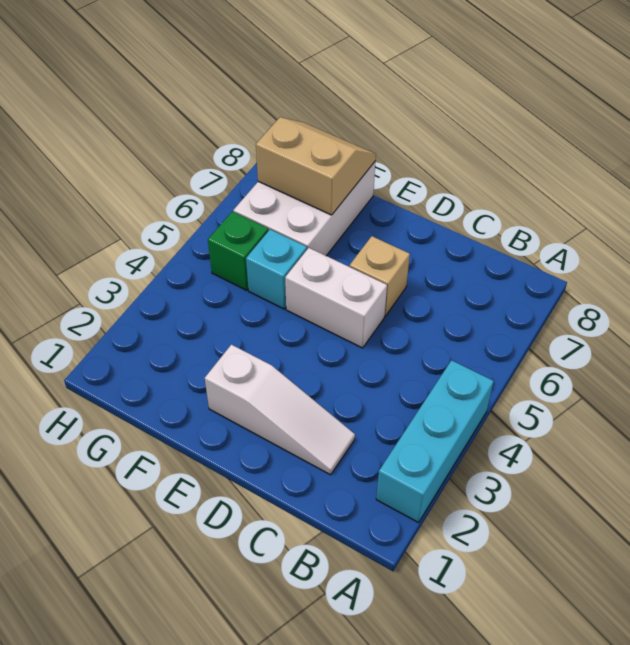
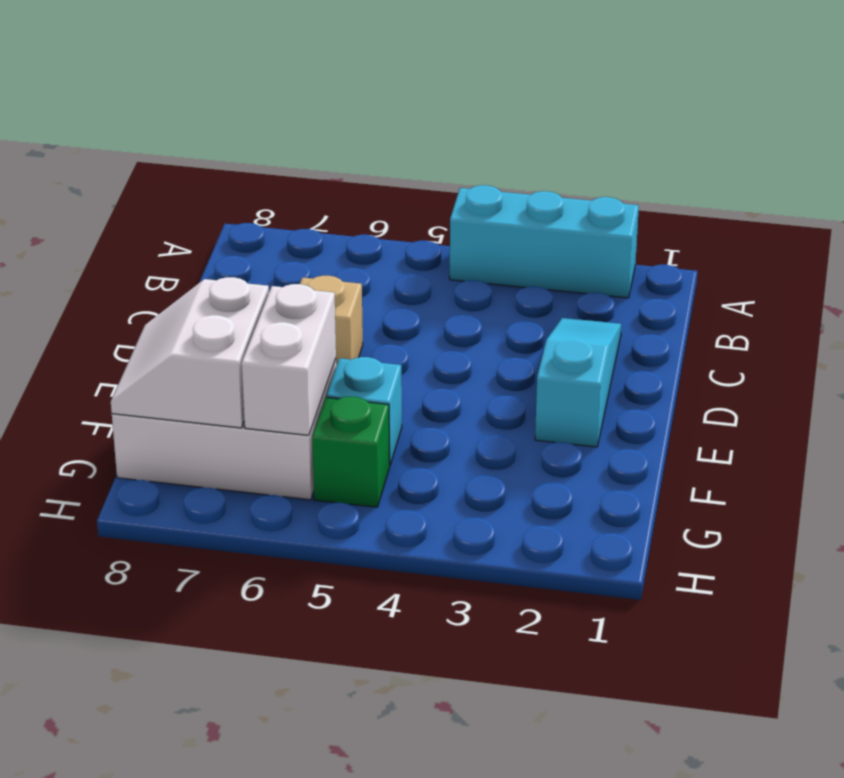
white slope C2:E2 level 1 top E -> cyan slope C2:E2 level 1 top E
white brick D5:E5 level 1 -> white brick F6:G6 level 2
tan slope F7:G8 level 2 top 7 -> white slope F7:G8 level 2 top 7

